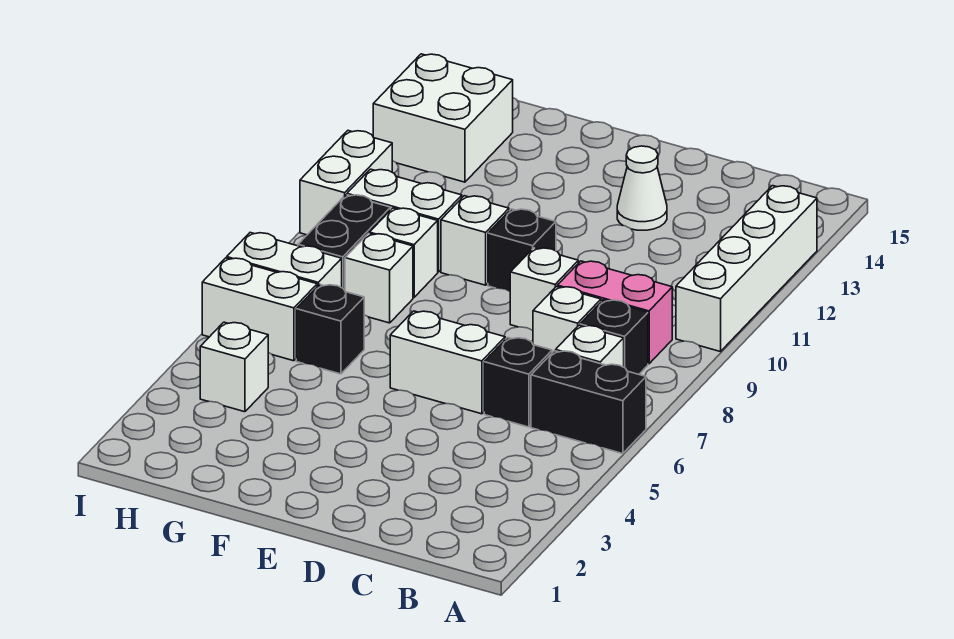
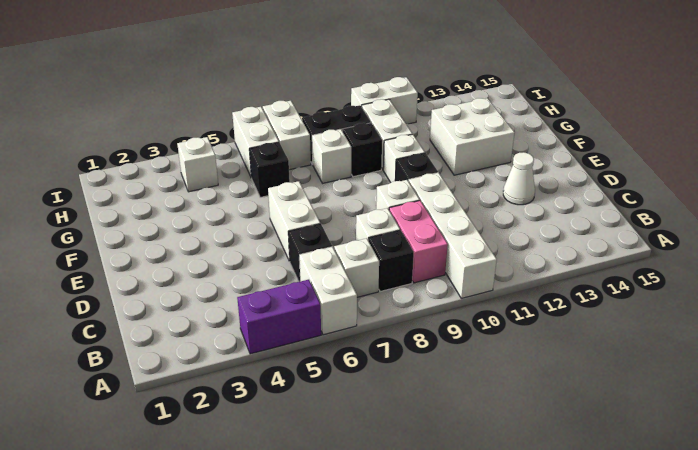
none -> purple brick A4:A5 level 1
black brick A6:B6 level 1 -> white brick A6:B6 level 1
white brick A10:A13 level 1 -> white brick A10:D10 level 1
white brick G9 level 1 -> black brick G9 level 1
white brick H13:I14 level 1 -> white brick F12:G13 level 1

